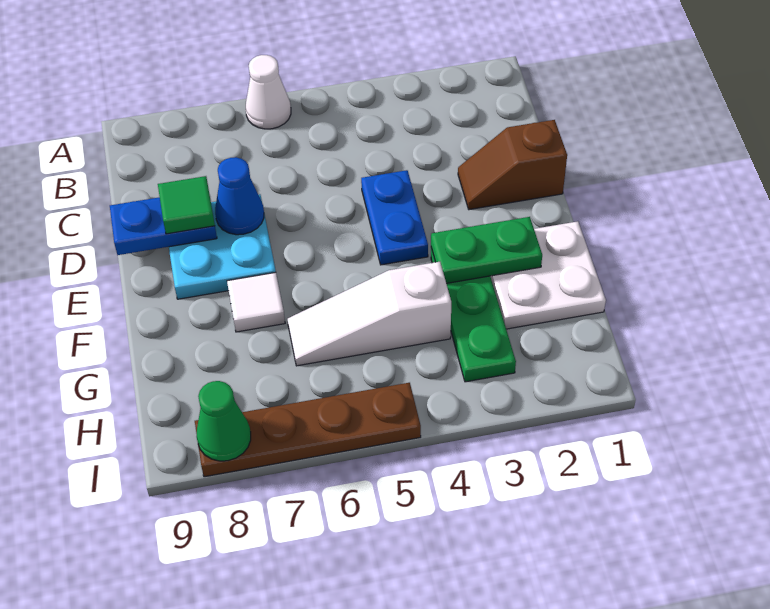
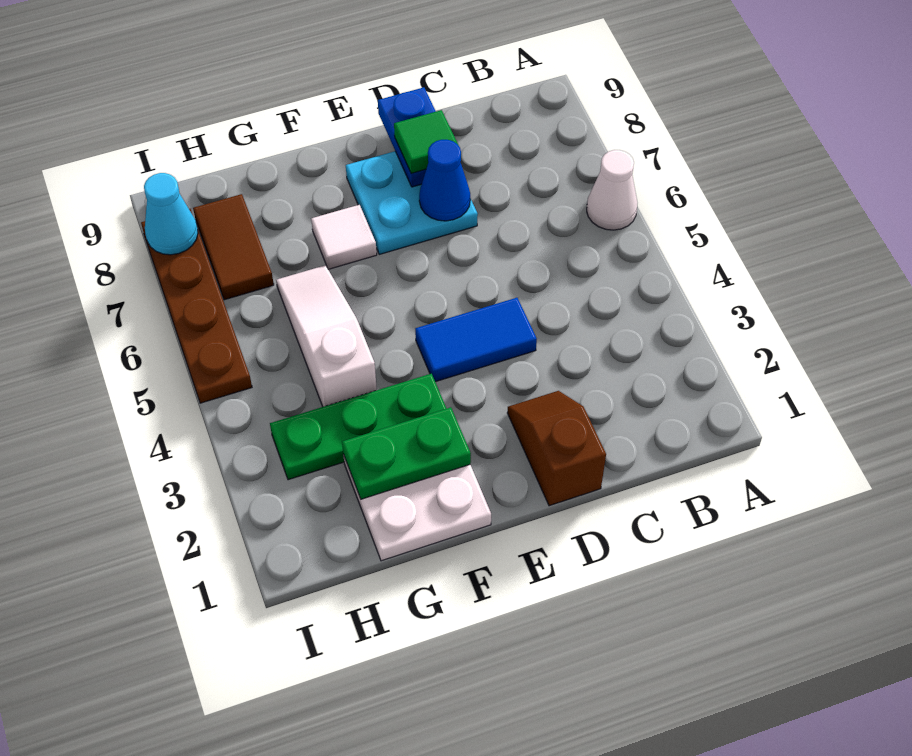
blue plate D4:E4 level 1 -> blue tile D4:E4 level 1
green plate F2:F3 level 2 -> green plate F2:G2 level 2
none -> brown tile H7:H8 level 1
green cone I8 level 2 -> cyan cone I8 level 2

